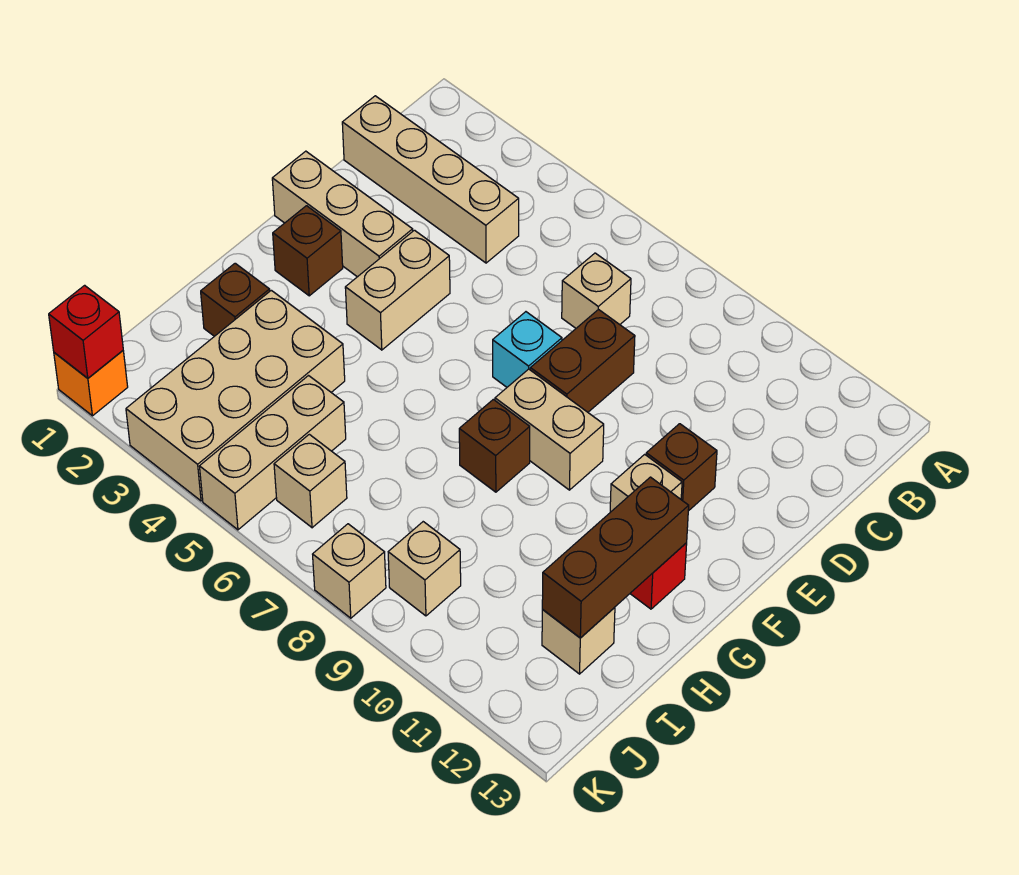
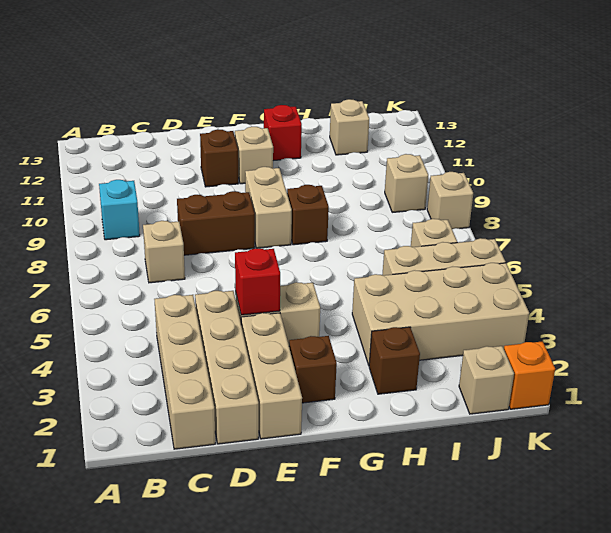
none -> tan brick D1:D4 level 1
cyan brick E7 level 1 -> cyan brick B9 level 1
brown brick G12:I12 level 2 -> none
none -> tan brick J1 level 1
red brick K1 level 2 -> red brick E4 level 2

